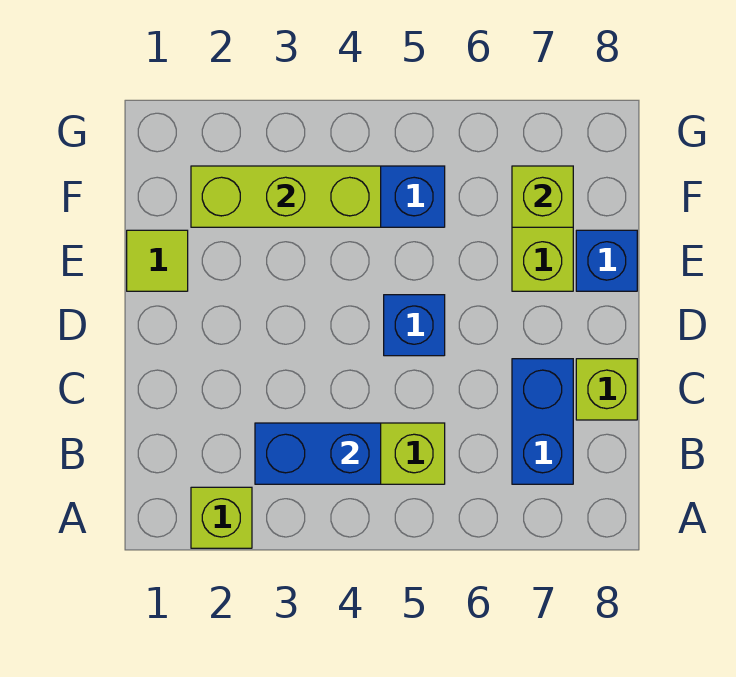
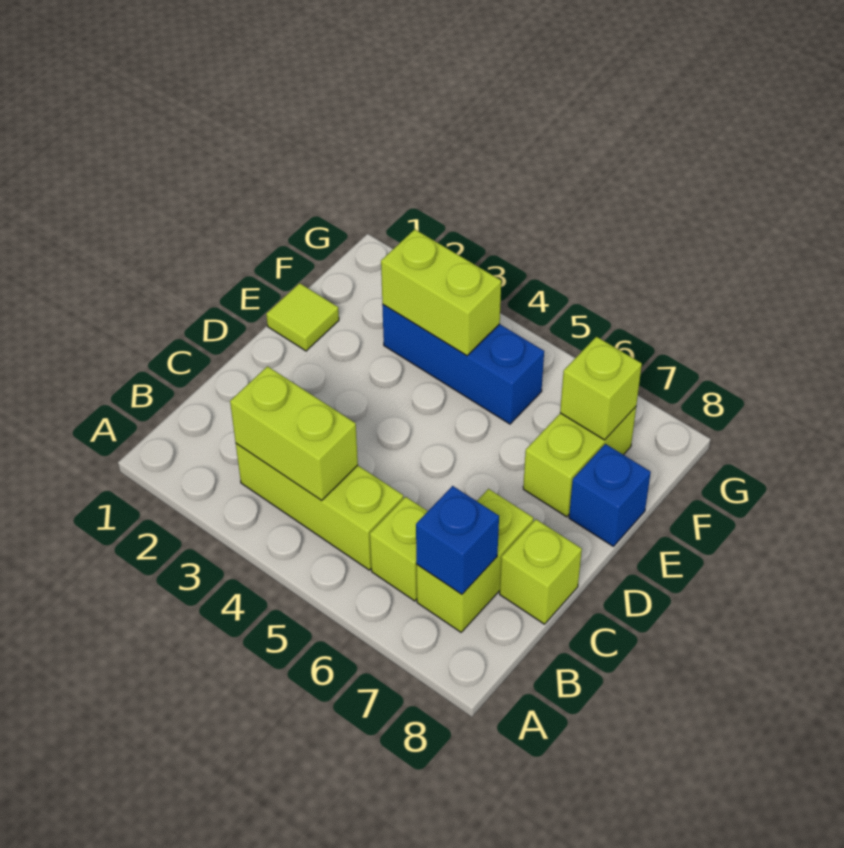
lime brick A2 level 1 -> lime brick B6 level 1
blue brick B3:B4 level 2 -> lime brick B3:B4 level 2
blue brick B7:C7 level 1 -> lime brick B7:C7 level 1
blue brick D5 level 1 -> blue brick B7 level 2
lime brick F2:F4 level 2 -> lime brick F3:F4 level 2

